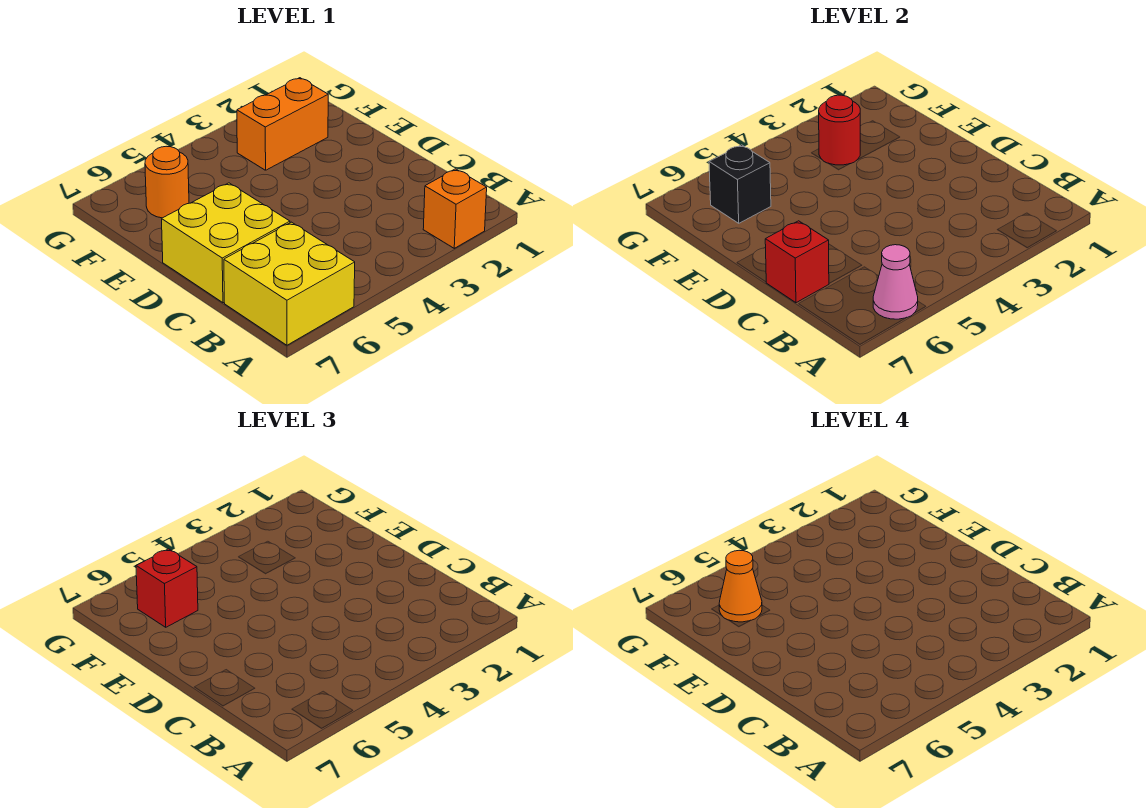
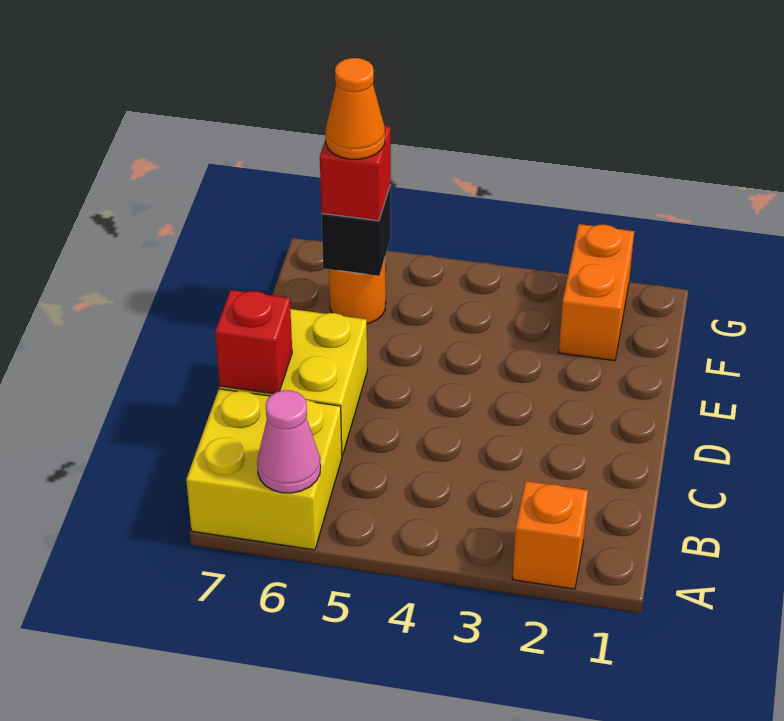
orange brick F2:F3 level 1 -> orange brick F2:G2 level 1
red round brick F3 level 2 -> none

